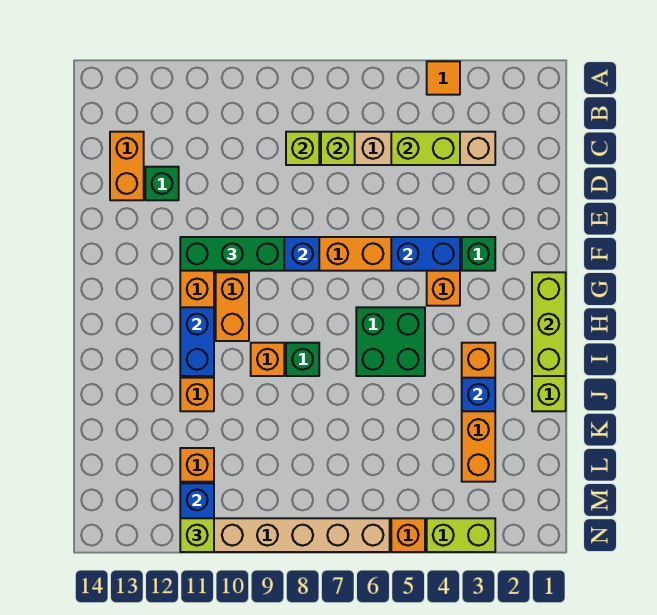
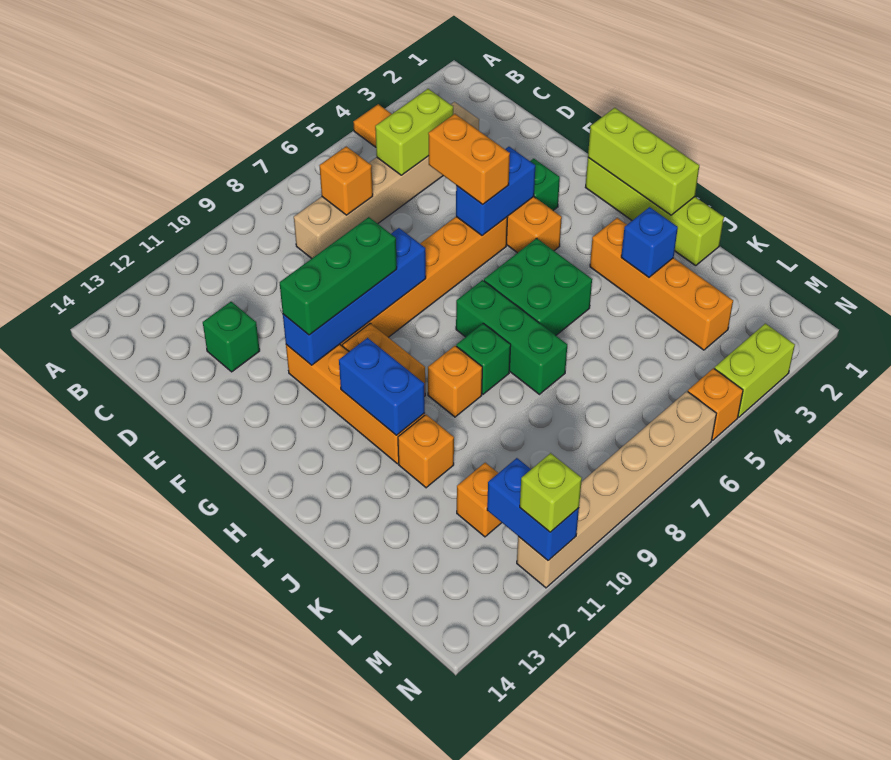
lime brick C7 level 2 -> orange brick C7 level 2
lime brick C8 level 2 -> none
orange brick C13:D13 level 1 -> orange brick E5:F5 level 3
none -> green brick H7:J7 level 1

